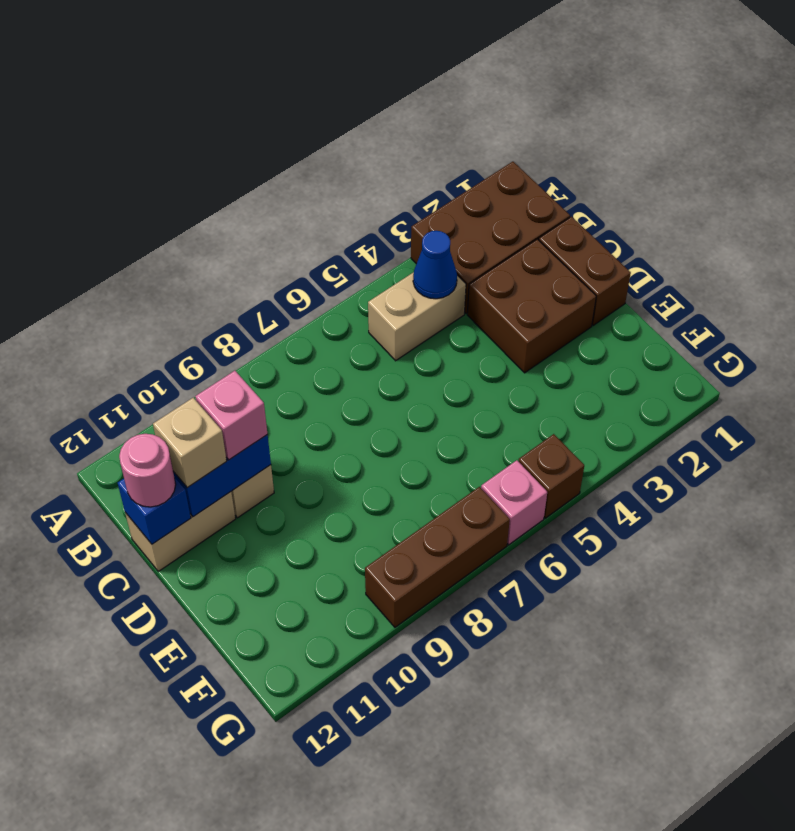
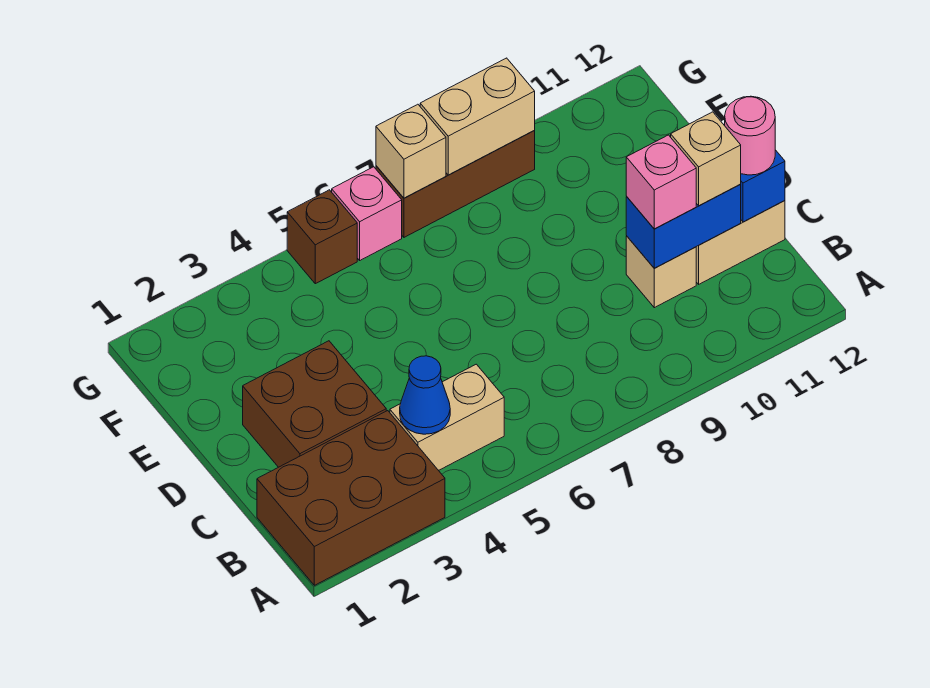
brown brick C1:D1 level 1 -> none
none -> tan brick G7 level 2
none -> tan brick G8:G9 level 2

